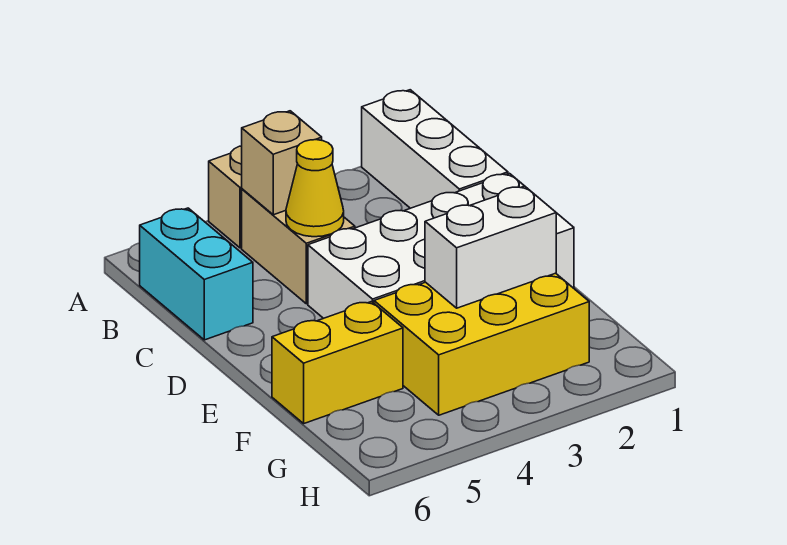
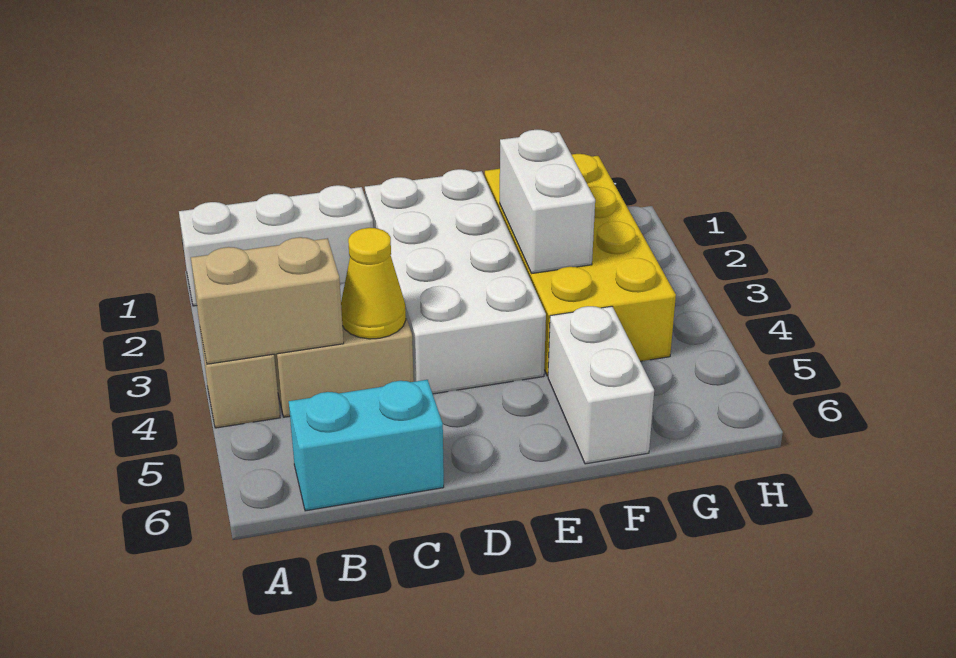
tan brick B4 level 2 -> tan brick A4:B4 level 2
yellow brick F2:G4 level 1 -> yellow brick F1:G4 level 1
yellow brick F5:F6 level 1 -> white brick F5:F6 level 1

